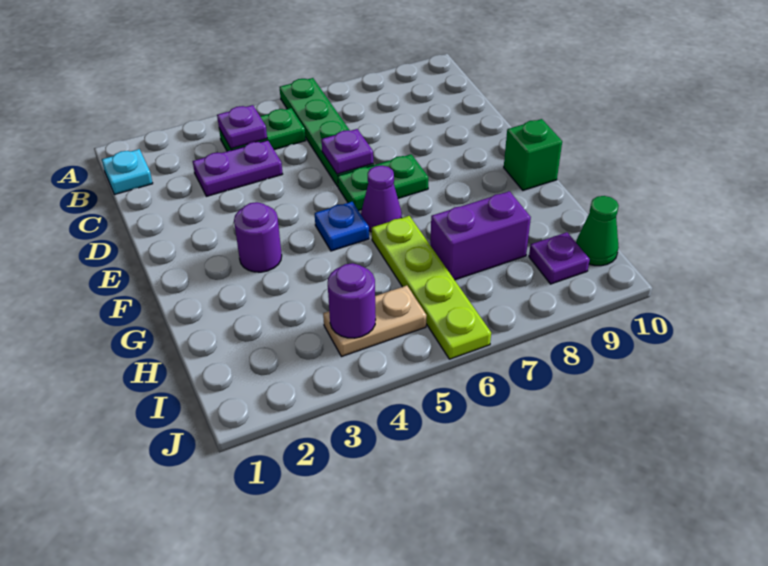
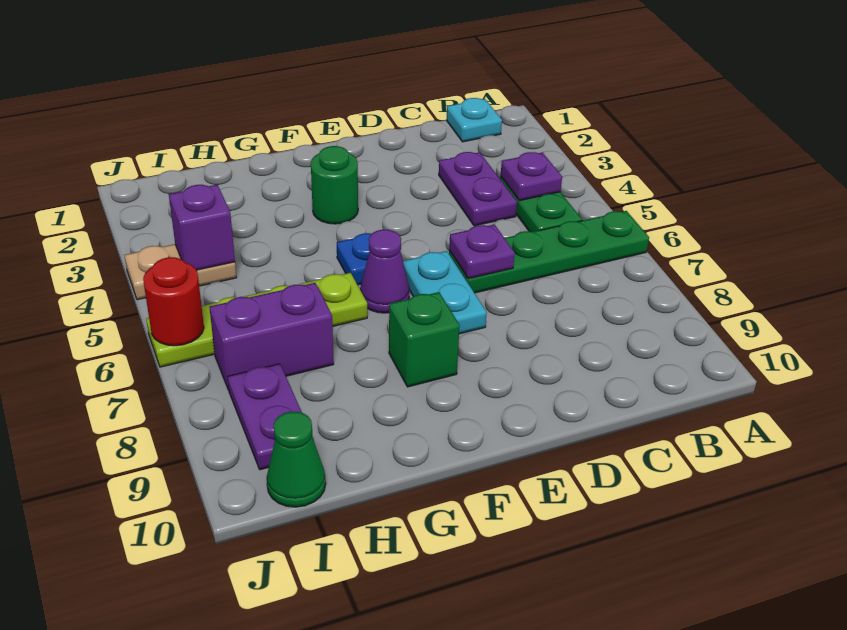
green plate E6:E7 level 1 -> cyan plate E6:E7 level 1
purple round brick F3 level 1 -> green round brick F3 level 1
green brick F10 level 1 -> green brick F8 level 1
purple brick H7:H8 level 1 -> purple brick H7:I7 level 1
tan plate I4:I5 level 1 -> tan plate I4:J4 level 1
purple round brick I4 level 2 -> purple brick I4 level 2
purple plate I9 level 1 -> purple plate I8:I9 level 1
none -> red round brick J6 level 2

